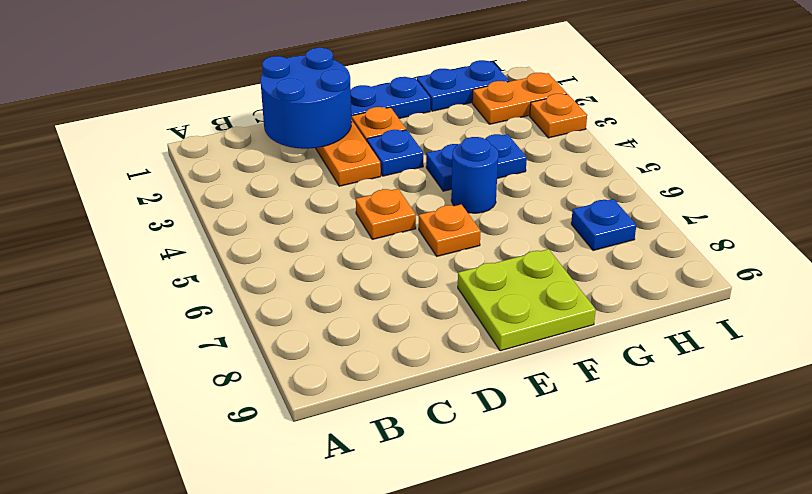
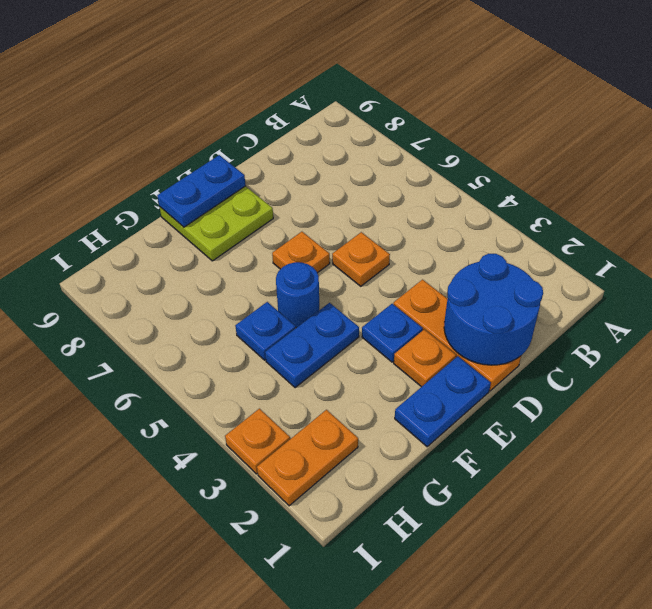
blue plate G1:H1 level 1 -> blue plate E9:F9 level 2
blue plate H7 level 1 -> blue plate G5 level 1

